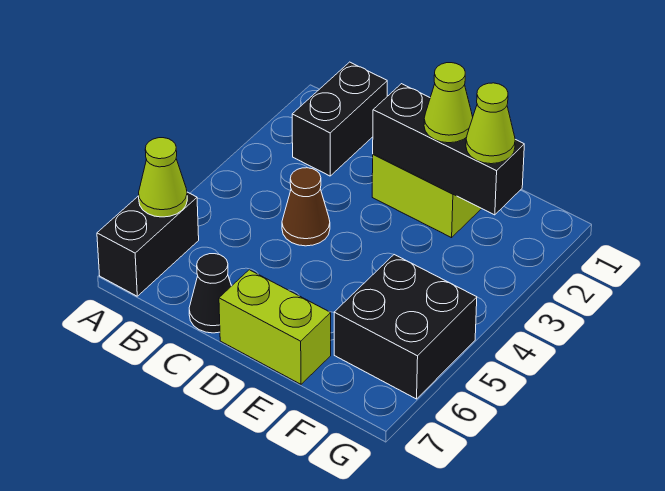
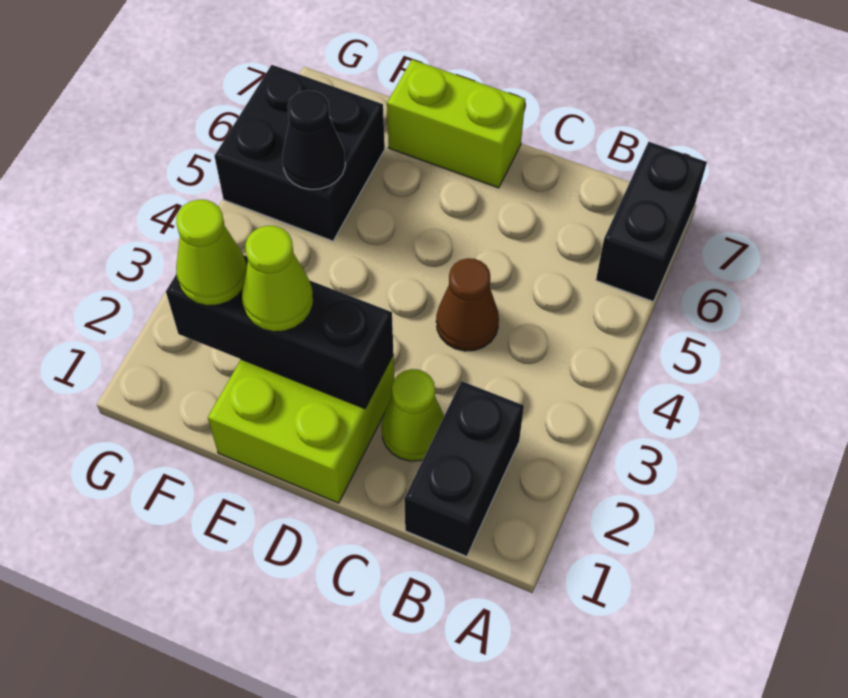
lime cone A6 level 2 -> lime cone C2 level 1
black cone C7 level 1 -> black cone F5 level 2

